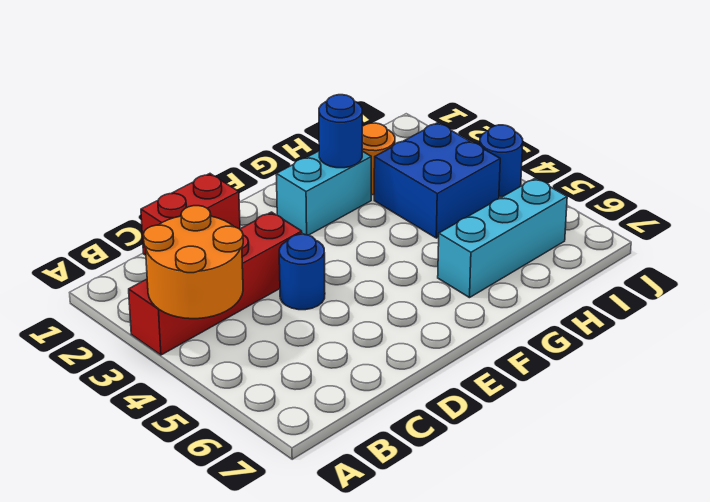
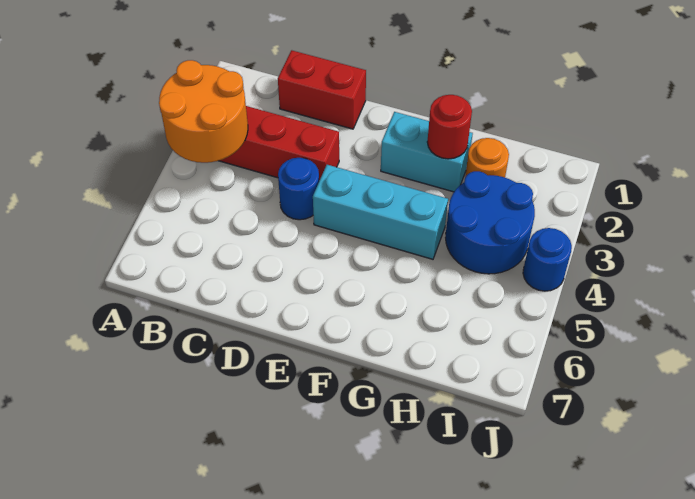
blue round brick G2 level 2 -> red round brick G2 level 2
cyan brick G6:I6 level 1 -> cyan brick E4:G4 level 1
blue brick H3:I4 level 1 -> blue round brick H3:I4 level 1

